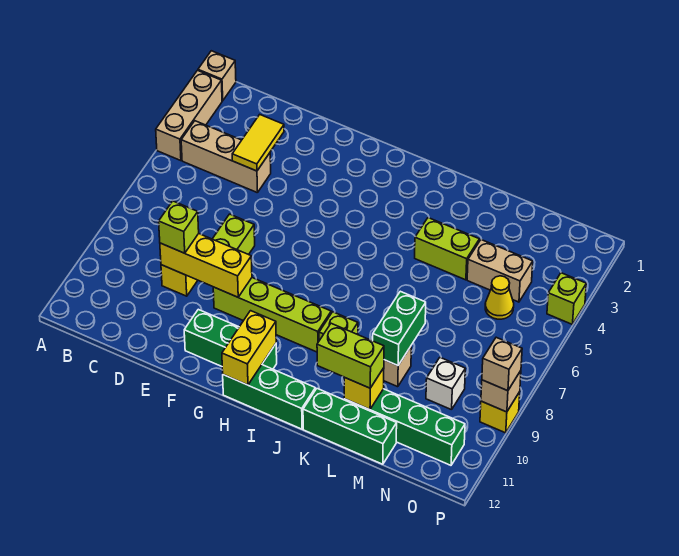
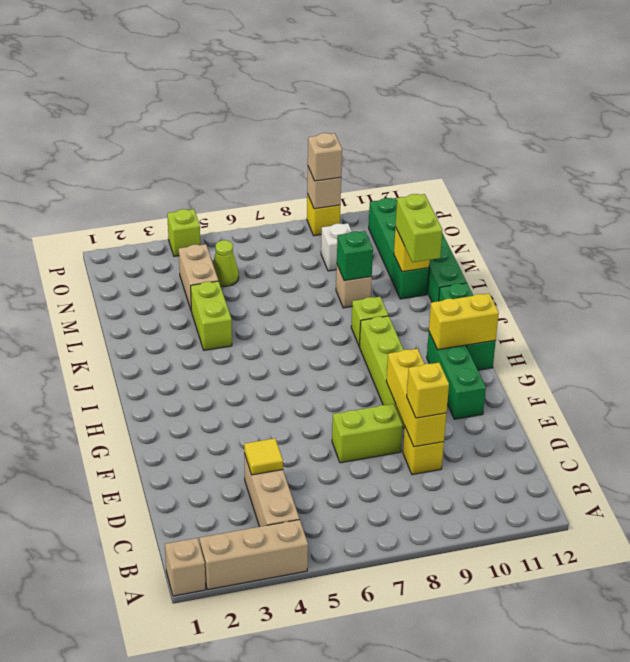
yellow tile D3:D4 level 2 -> yellow tile D4 level 2
lime brick D9 level 3 -> yellow brick D9 level 3
green brick L8:L9 level 2 -> green brick L9 level 2
yellow cone N5 level 1 -> lime cone N5 level 1

